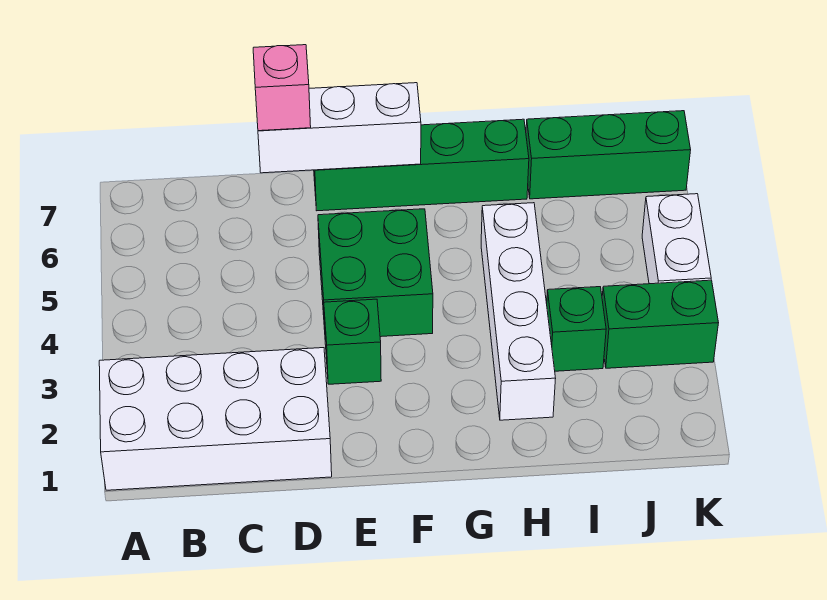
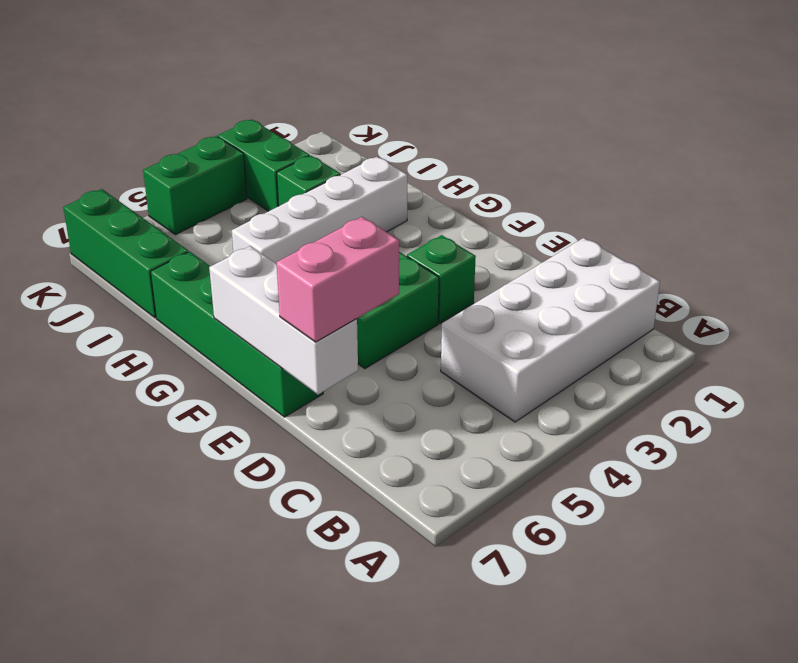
white brick A1:D2 level 1 -> white brick B1:C4 level 1
pink brick D7 level 3 -> pink brick D6:D7 level 3
white brick K4:K5 level 1 -> green brick K4:K5 level 1

